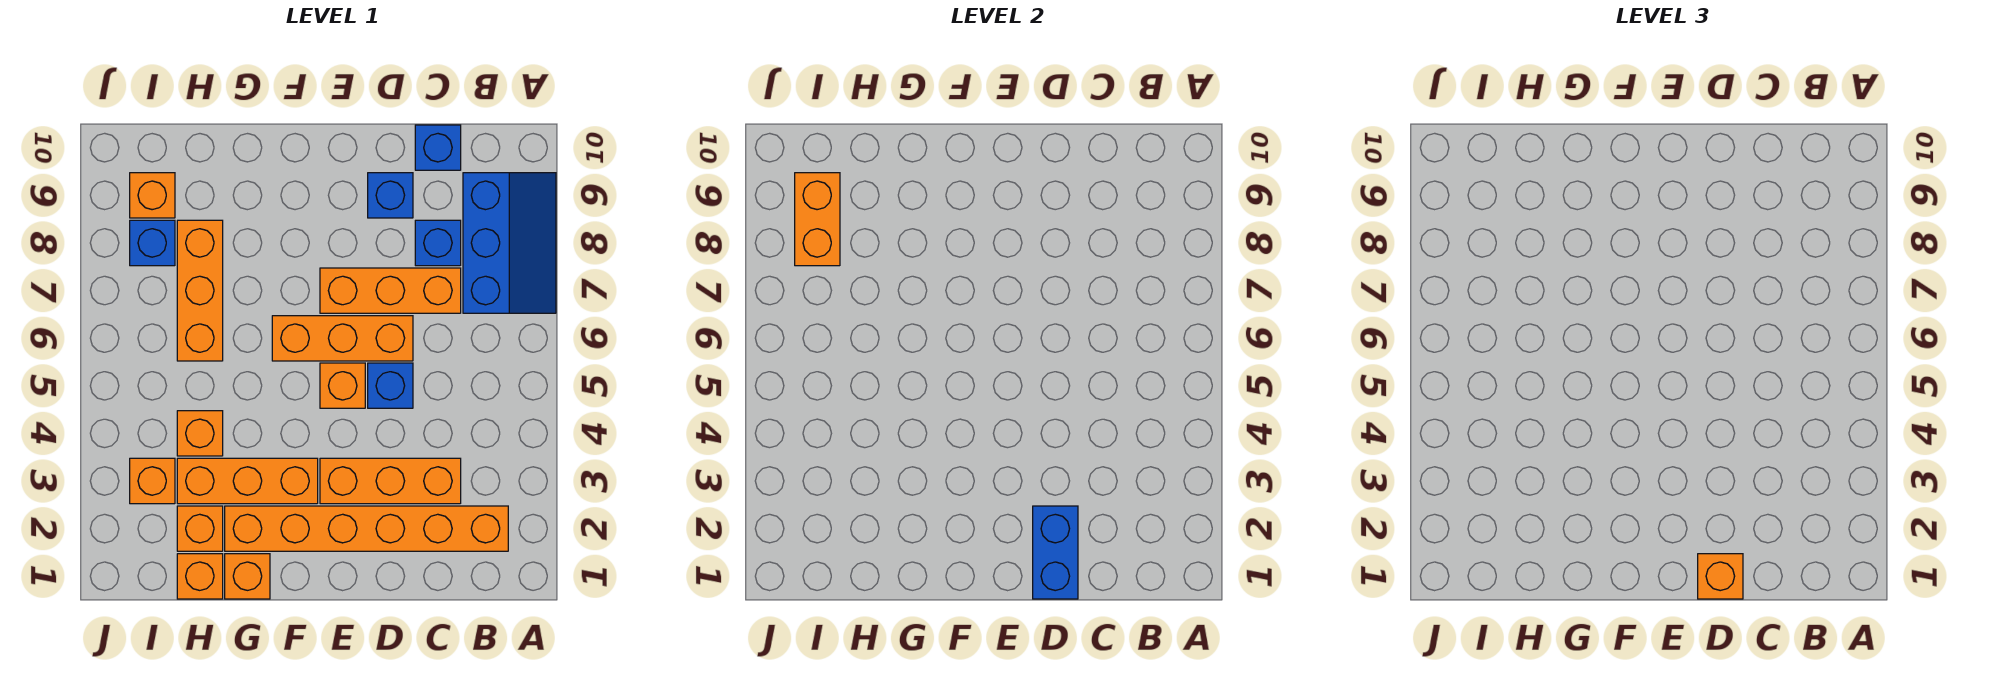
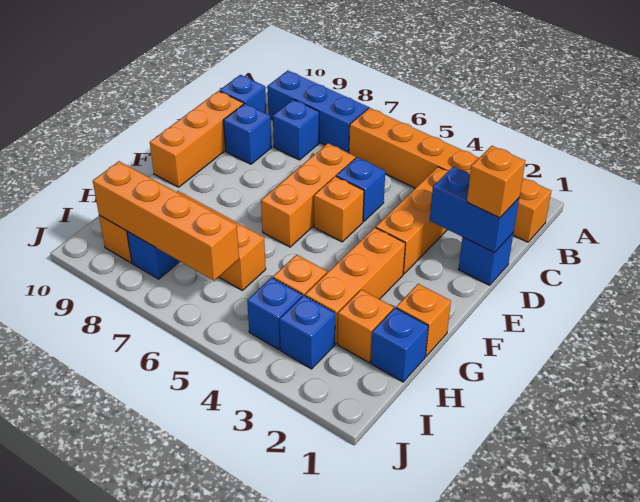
orange brick B2:G2 level 1 -> orange brick B1:B6 level 1
orange brick C7:E7 level 1 -> orange brick D10:F10 level 1
none -> blue brick D1 level 1
orange brick H1 level 1 -> blue brick H1 level 1
orange brick I3 level 1 -> blue brick I3 level 1
none -> blue brick I4 level 1
orange brick I8:I9 level 2 -> orange brick I6:I9 level 2

